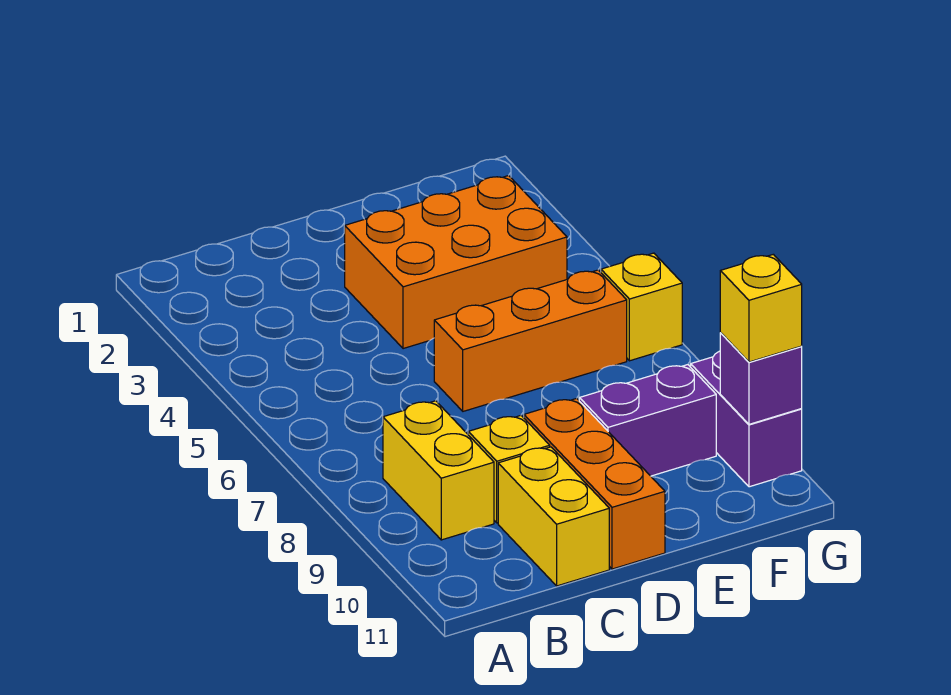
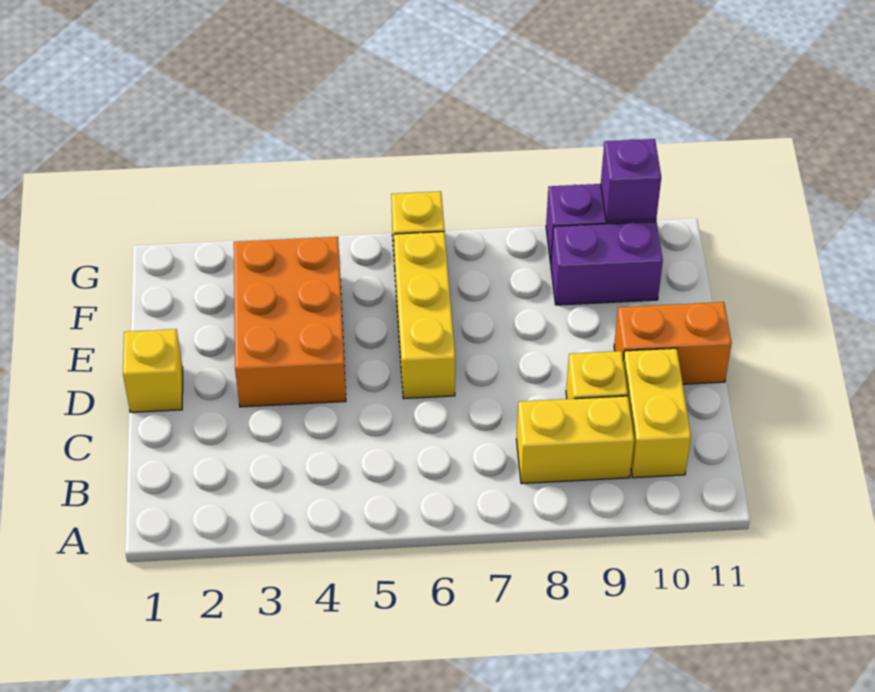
yellow brick C10:C11 level 1 -> yellow brick B10:C10 level 1
orange brick D6:F6 level 1 -> yellow brick D6:F6 level 1
orange brick D9:D11 level 1 -> orange brick D10:D11 level 1
purple brick E9:F9 level 1 -> purple brick F9:F10 level 1
yellow brick G10 level 3 -> yellow brick D1 level 1

